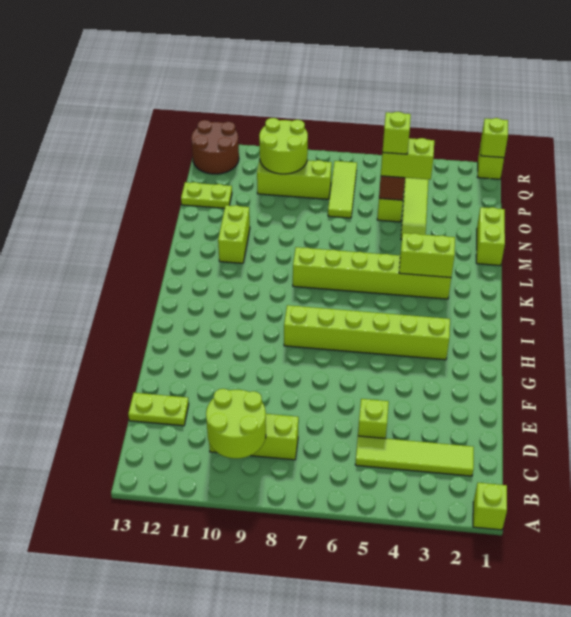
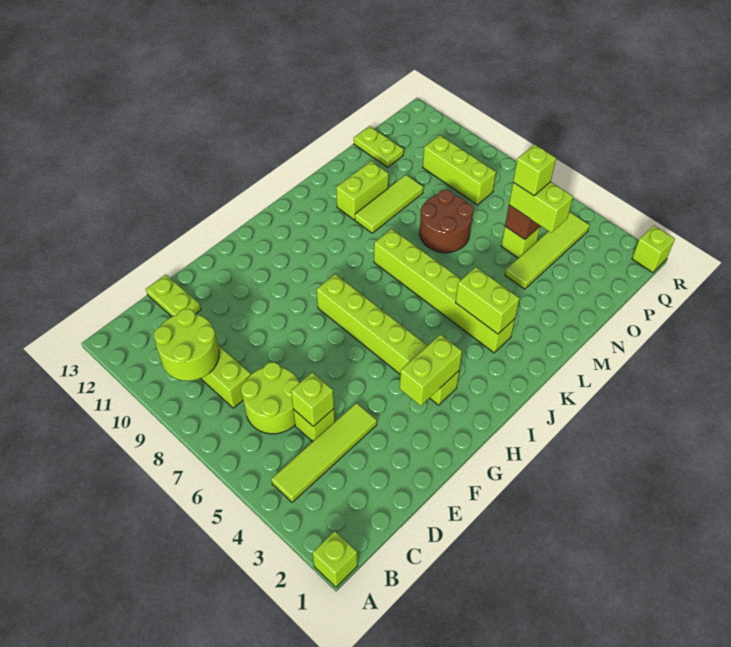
lime tile C2:C5 level 1 -> lime tile B4:E4 level 1
lime brick M1:N1 level 1 -> lime brick G3:H3 level 2
lime tile O7:Q7 level 1 -> lime tile L10:N10 level 1
lime round brick P9:Q10 level 2 -> lime round brick C6:D7 level 1
brown round brick Q12:R13 level 1 -> brown round brick M7:N8 level 1
lime brick R1 level 2 -> lime brick D5 level 2

